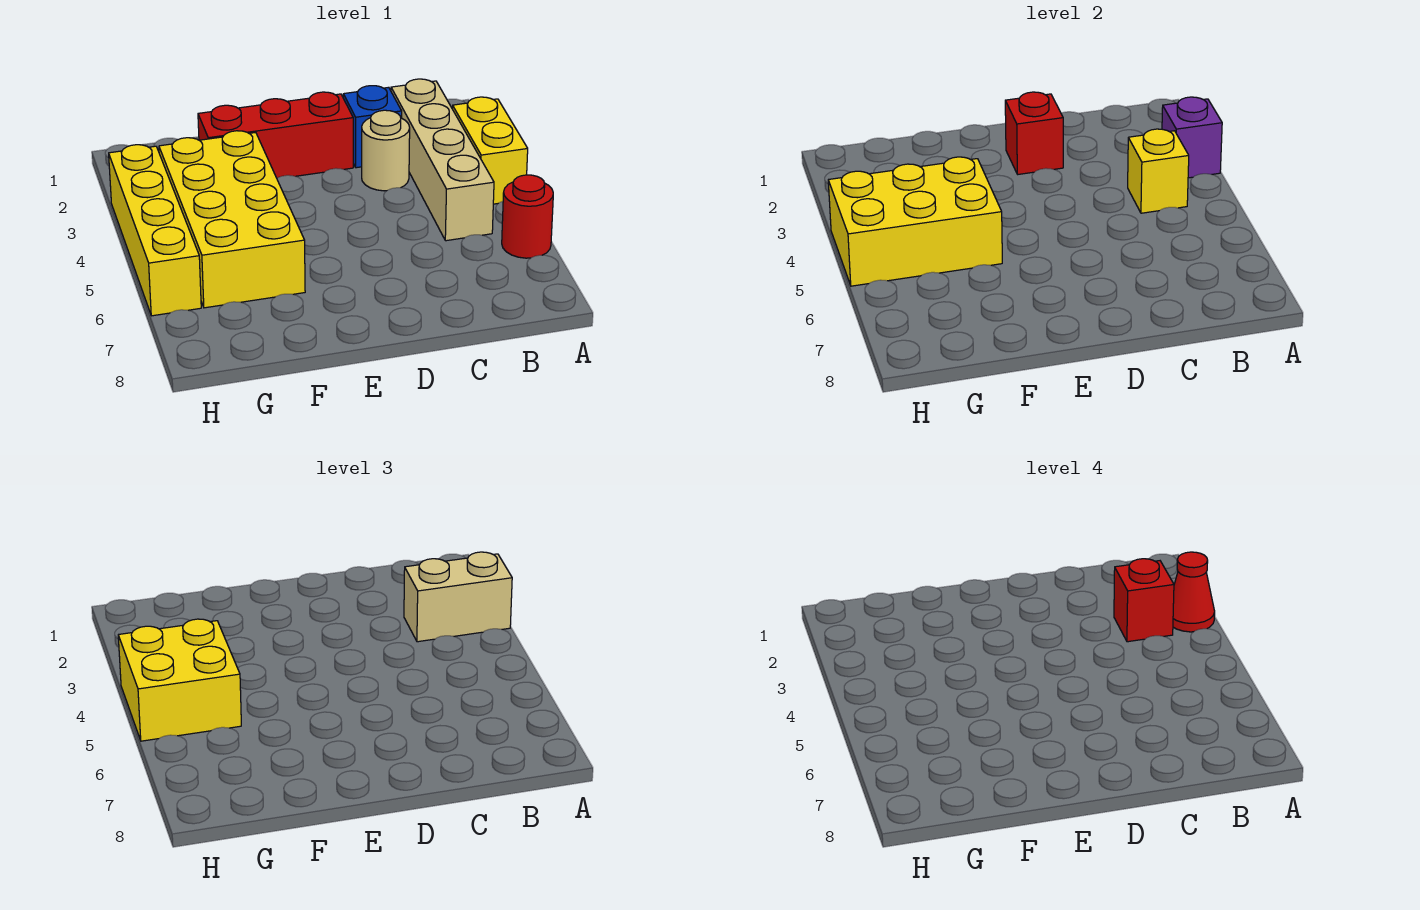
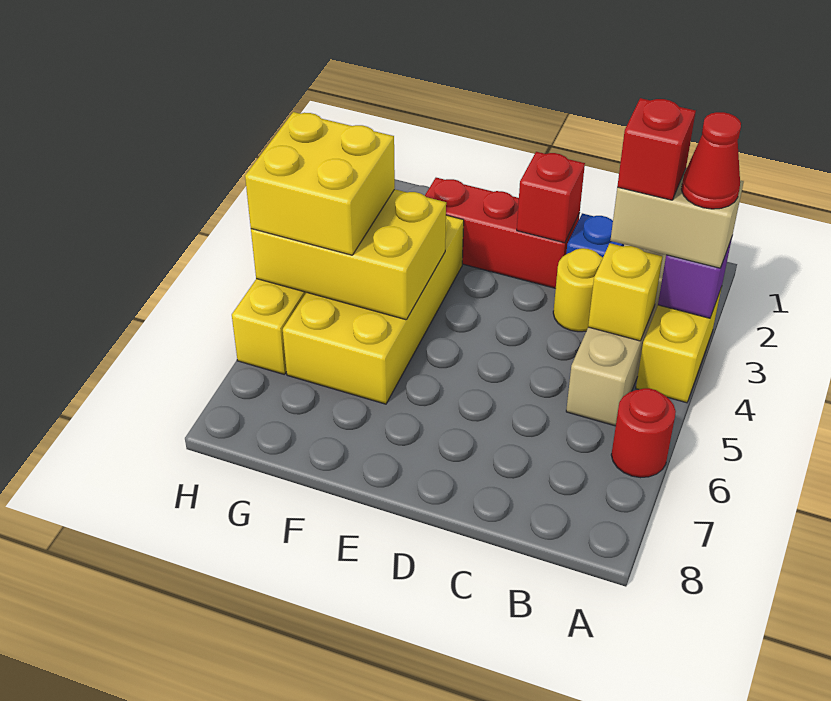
tan round brick C3 level 1 -> yellow round brick C3 level 1

